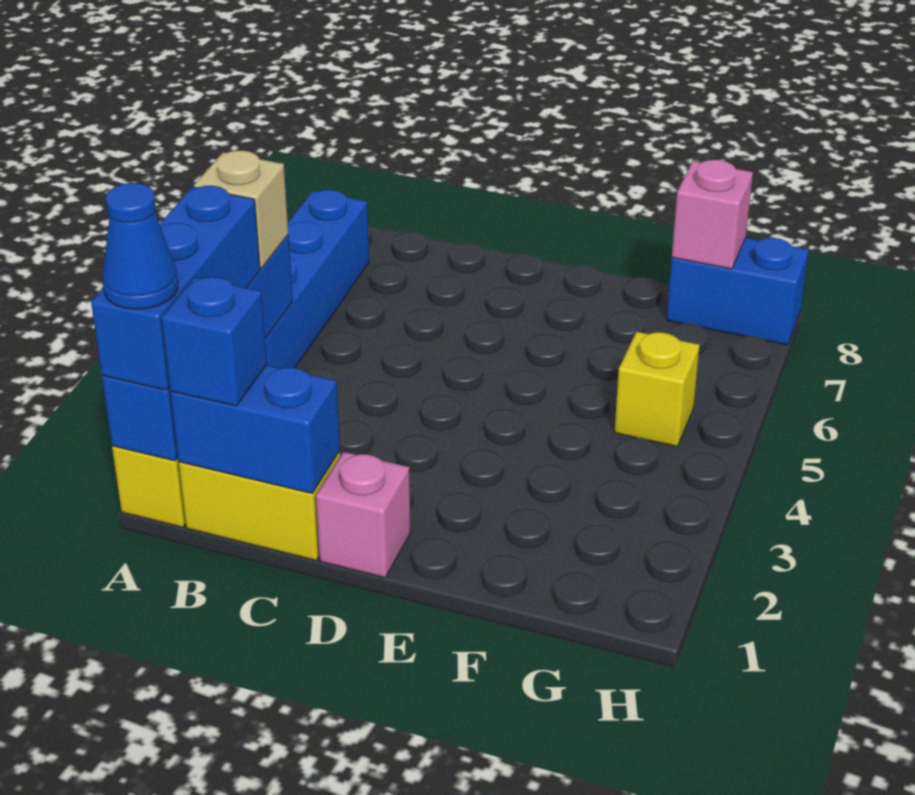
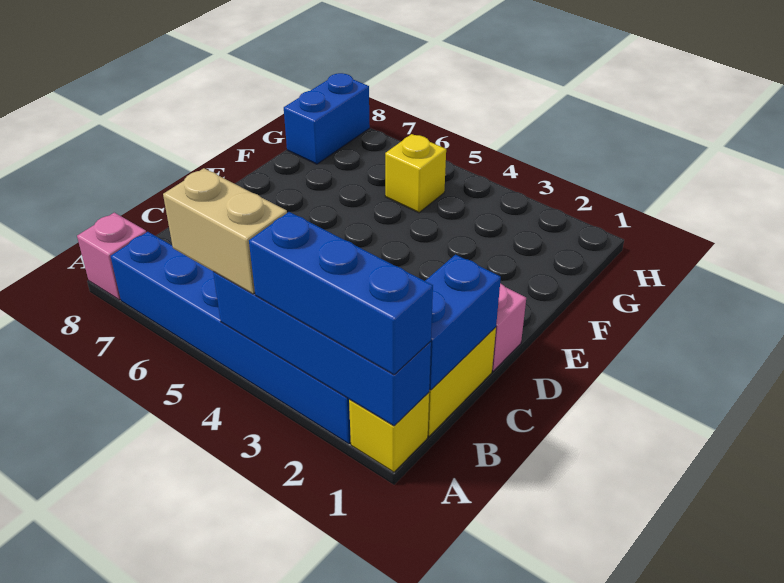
blue cone A1 level 4 -> none
tan brick A4 level 3 -> tan brick A4:A5 level 3
blue brick B1 level 3 -> none
pink brick G8 level 2 -> pink brick A8 level 1

